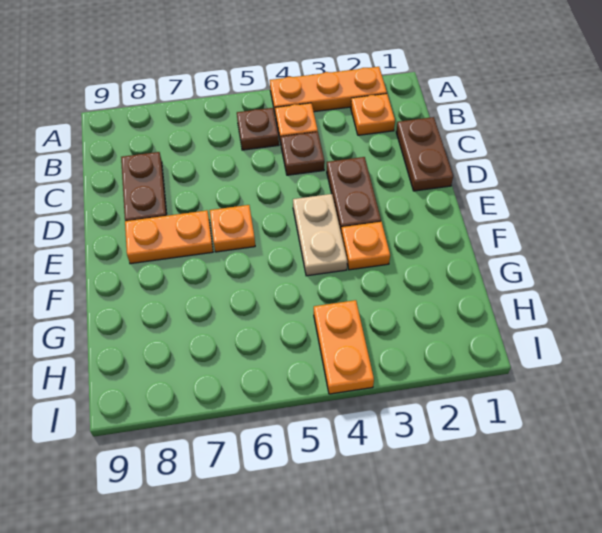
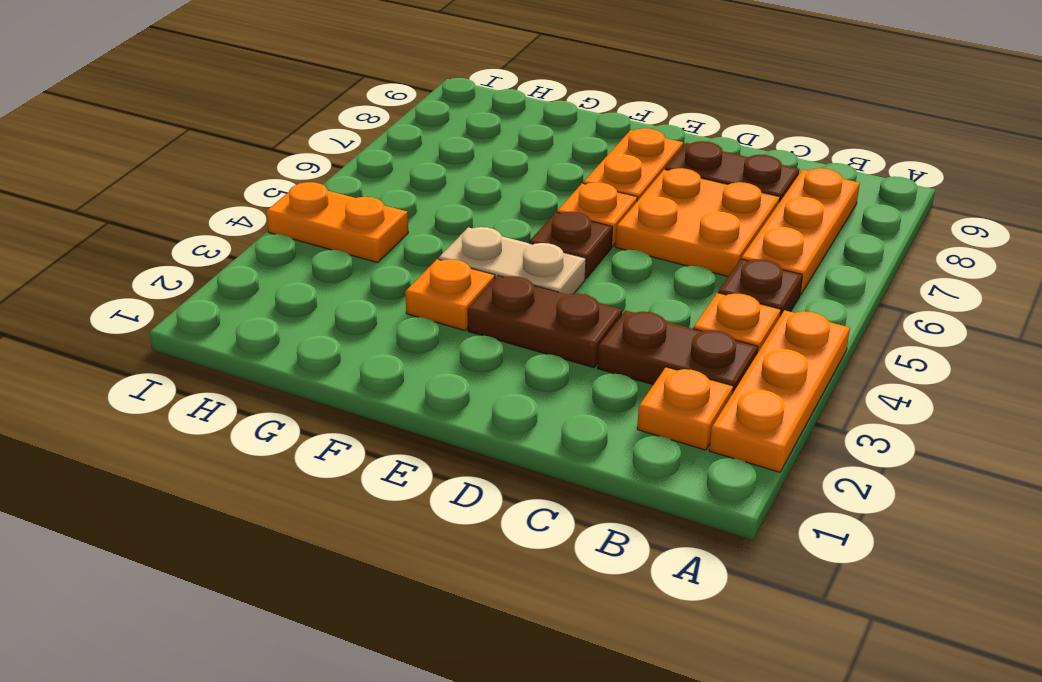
none -> orange plate B6:B8 level 1
brown plate C1:D1 level 1 -> brown plate B3:C3 level 1
brown plate C4 level 1 -> brown plate E5 level 1
none -> orange plate C6:D7 level 1

